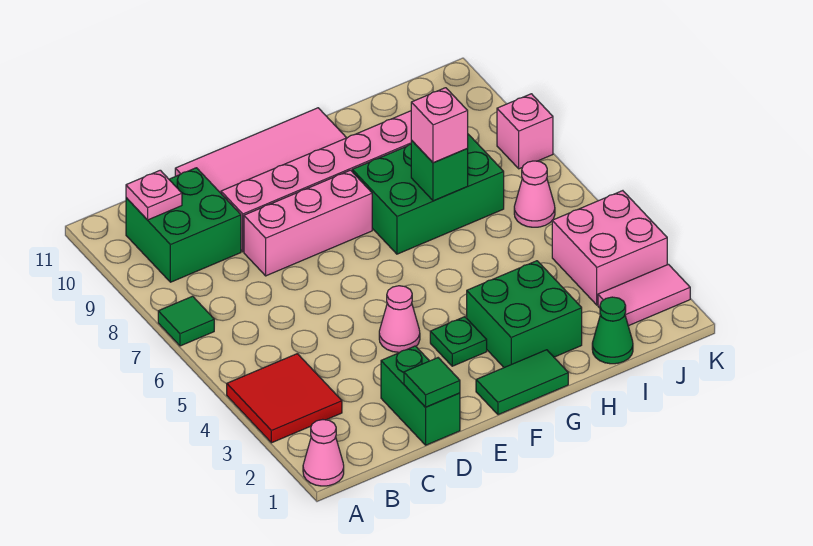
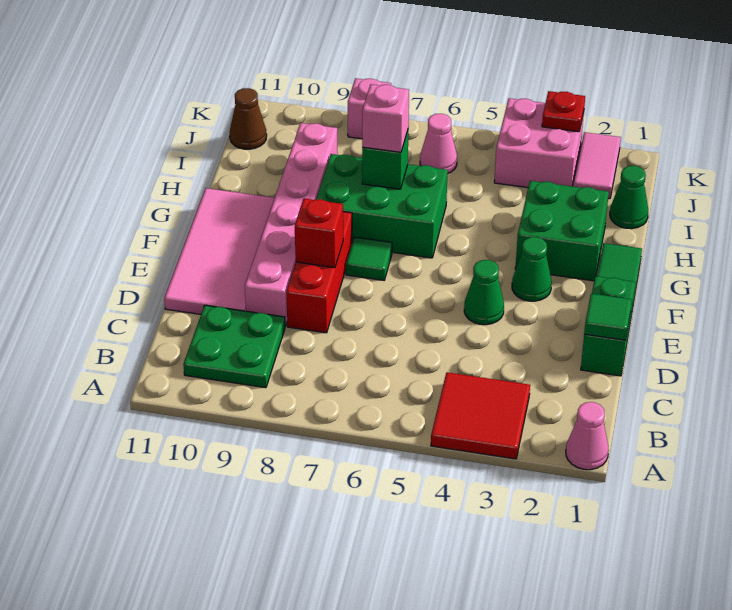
green tile A7 level 1 -> green tile F7 level 1
green brick B9:C10 level 1 -> green plate B9:C10 level 1
pink plate B10 level 2 -> none
green brick D1:D2 level 1 -> green brick D1:E1 level 1
pink brick D8:F8 level 1 -> red brick D8:F8 level 1
pink cone E4 level 1 -> green cone E4 level 1
none -> red brick E8 level 2
green plate F3 level 1 -> green cone F3 level 1
green brick G7:I8 level 1 -> green brick G6:H8 level 1
none -> brown cone J11 level 1
none -> red plate K3 level 2

